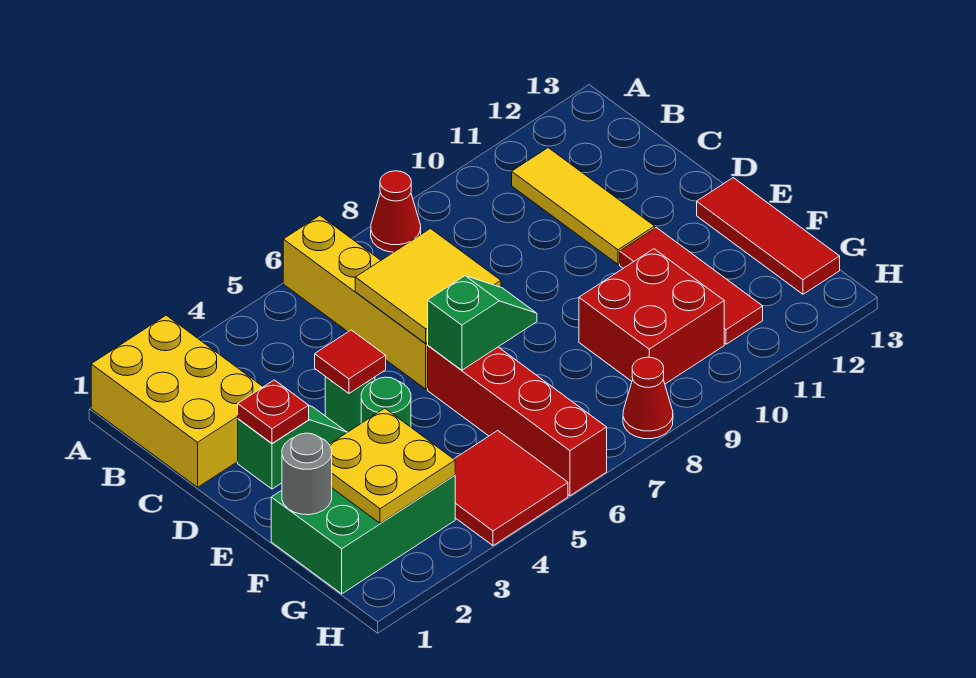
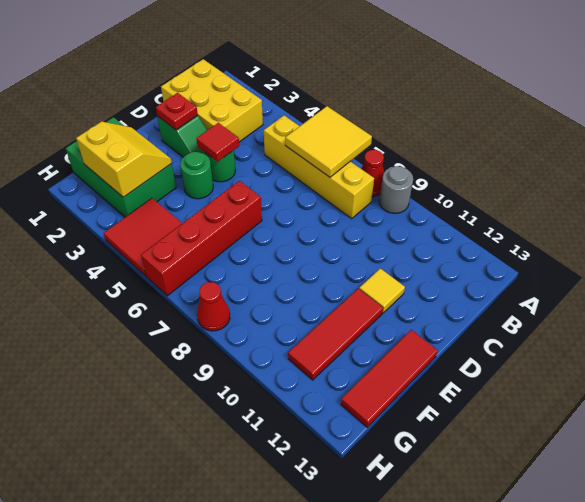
yellow brick A1:C2 level 1 -> yellow brick B1:C3 level 1
yellow brick A6:D6 level 1 -> yellow brick B5:B8 level 1
yellow tile B11:D11 level 1 -> yellow tile D11 level 1
yellow tile C6:D7 level 2 -> yellow tile A6:B7 level 2
green slope E6:E7 level 2 top 6 -> none
grey round brick F1 level 2 -> grey round brick A9 level 1
yellow plate F2:G3 level 2 -> yellow slope F2:G3 level 2 top G
red brick F9:G10 level 1 -> none

